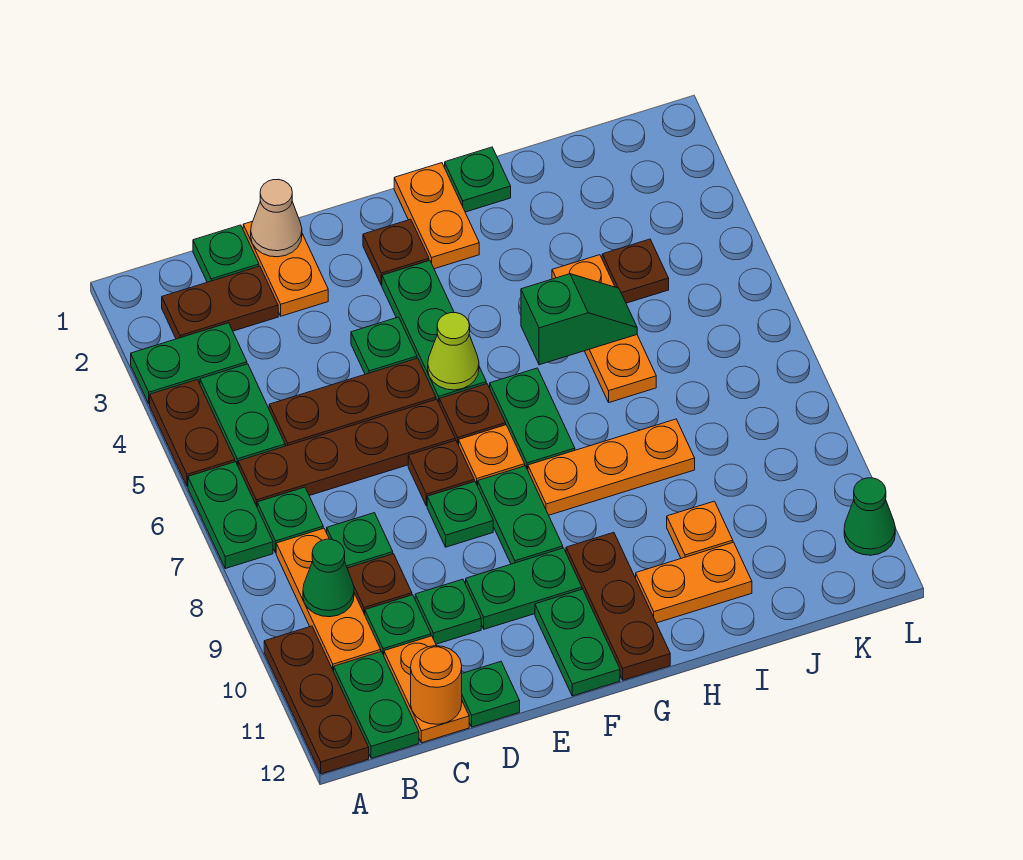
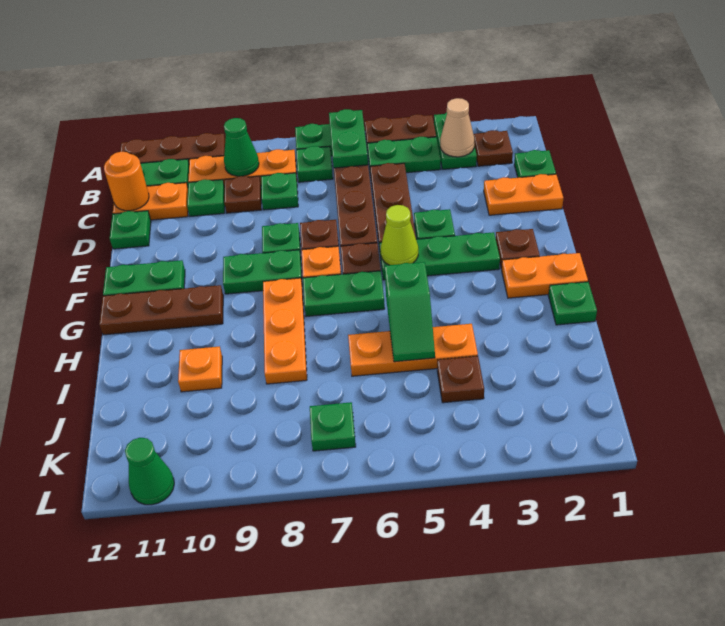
brown plate B2:C2 level 1 -> brown plate B2 level 1
tan cone D1 level 2 -> tan cone B3 level 2
green plate D10 level 1 -> green plate K7 level 1
green plate E10:F10 level 1 -> green plate A6:B6 level 2
orange plate H11:I11 level 1 -> none

